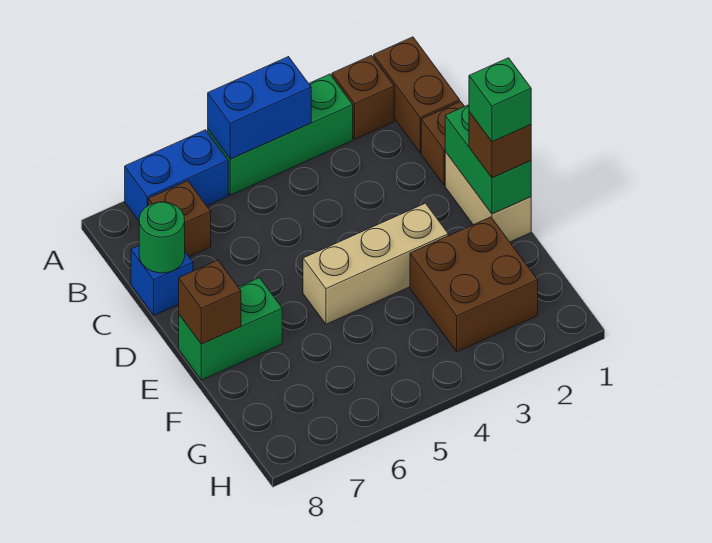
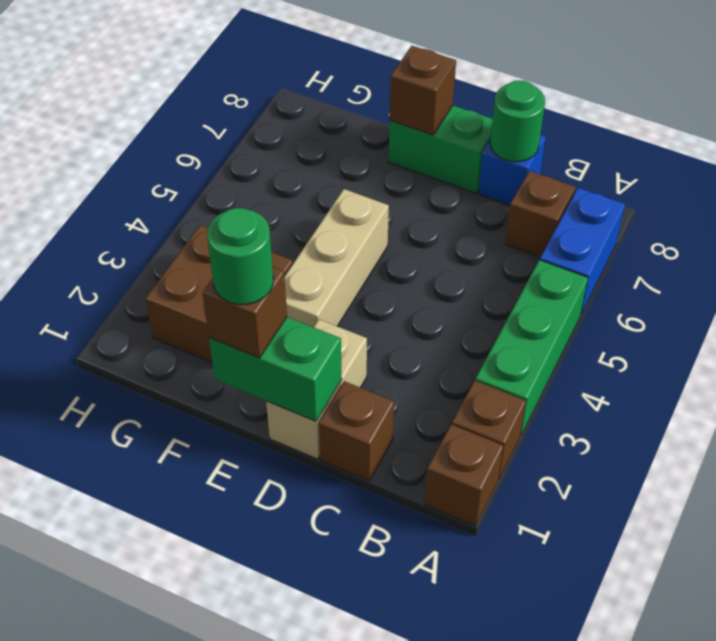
brown brick A1:B1 level 1 -> brown brick A1 level 1
blue brick A4:A5 level 2 -> none
tan brick D1:E1 level 1 -> tan brick D1:D2 level 1
green brick E1 level 4 -> green round brick E1 level 4
green brick E7:E8 level 1 -> green brick D8:E8 level 1

